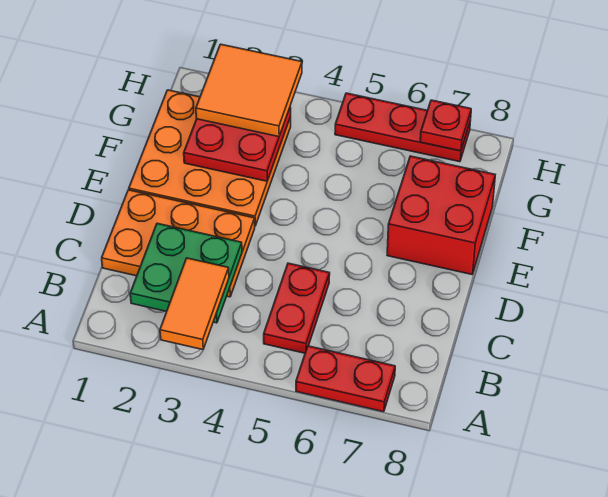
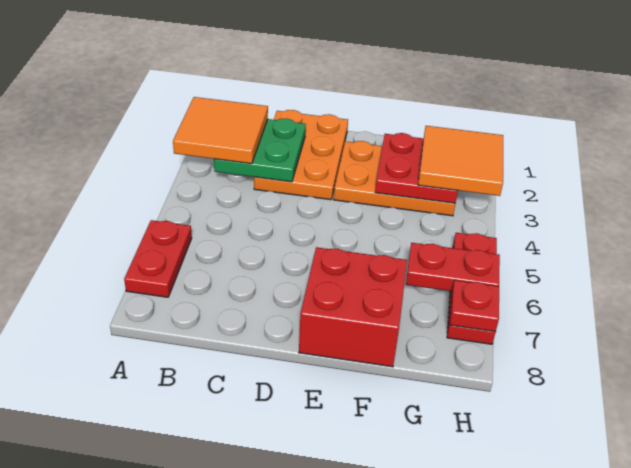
orange tile A3:B3 level 3 -> orange tile A2:B3 level 3
red plate B5:C5 level 1 -> red plate G6:H6 level 2
orange plate E1:G3 level 1 -> orange plate E2:G3 level 1

